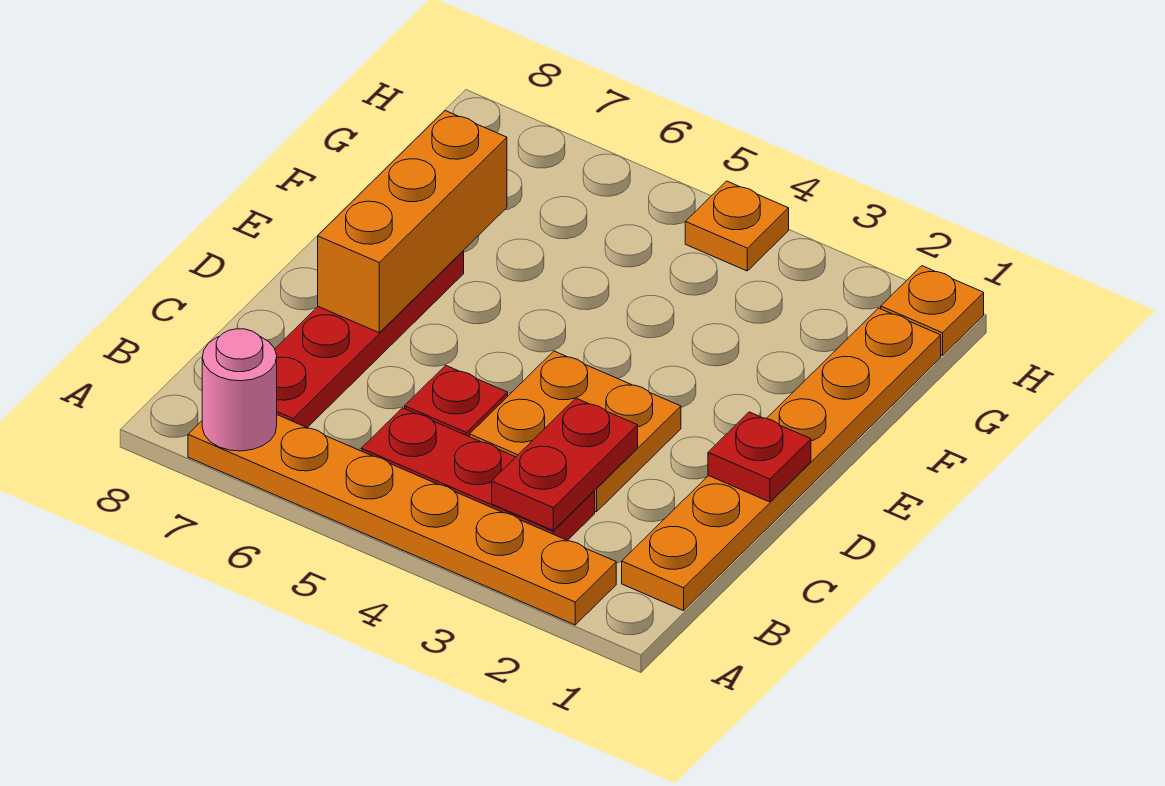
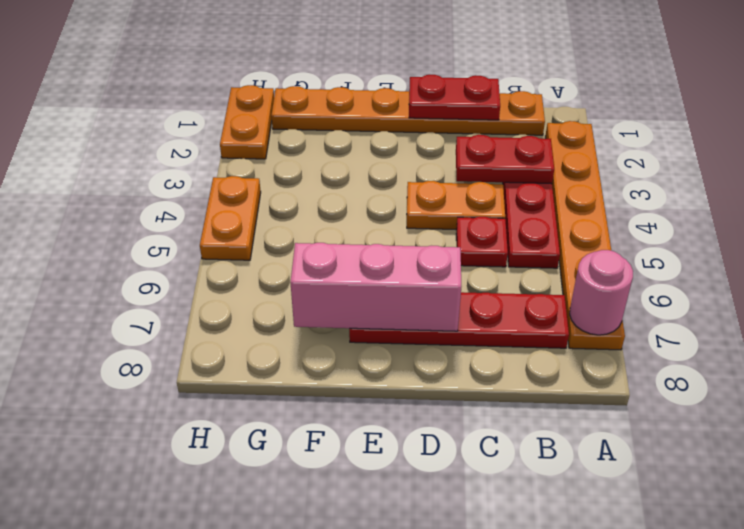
orange plate C3:D4 level 1 -> orange plate C4:D4 level 1
red plate D1 level 2 -> red plate C1:D1 level 2
orange brick D7:F7 level 2 -> pink brick D7:F7 level 2
orange plate H1 level 1 -> orange plate H1:H2 level 1
orange plate H4 level 1 -> orange plate H4:H5 level 1

